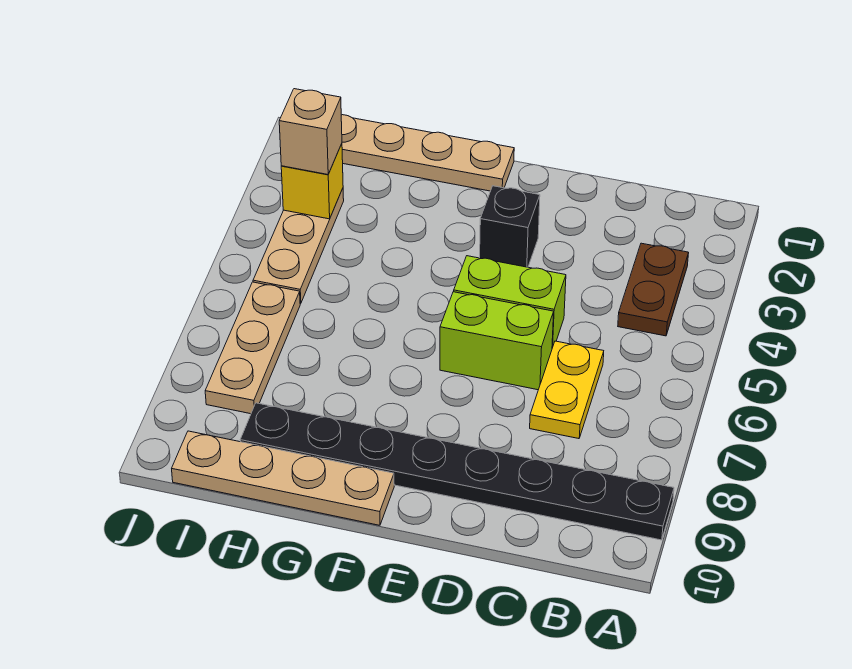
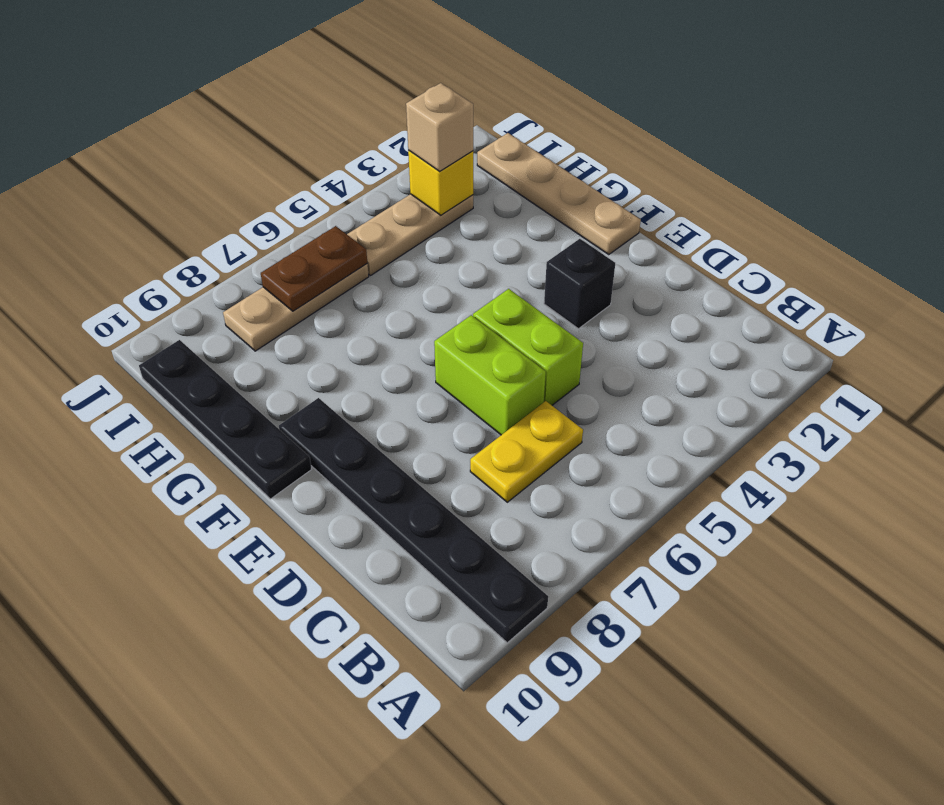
black plate A9:H9 level 1 -> black plate A9:F9 level 1
brown plate B3:B4 level 1 -> brown plate I6:I7 level 2
tan plate F10:I10 level 1 -> black plate F10:I10 level 1

